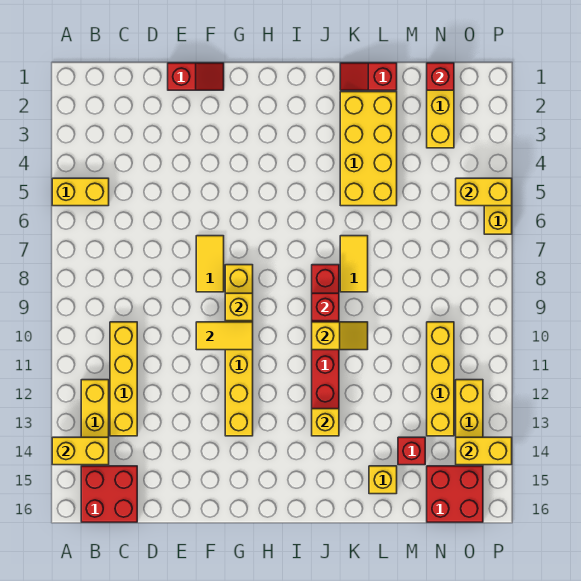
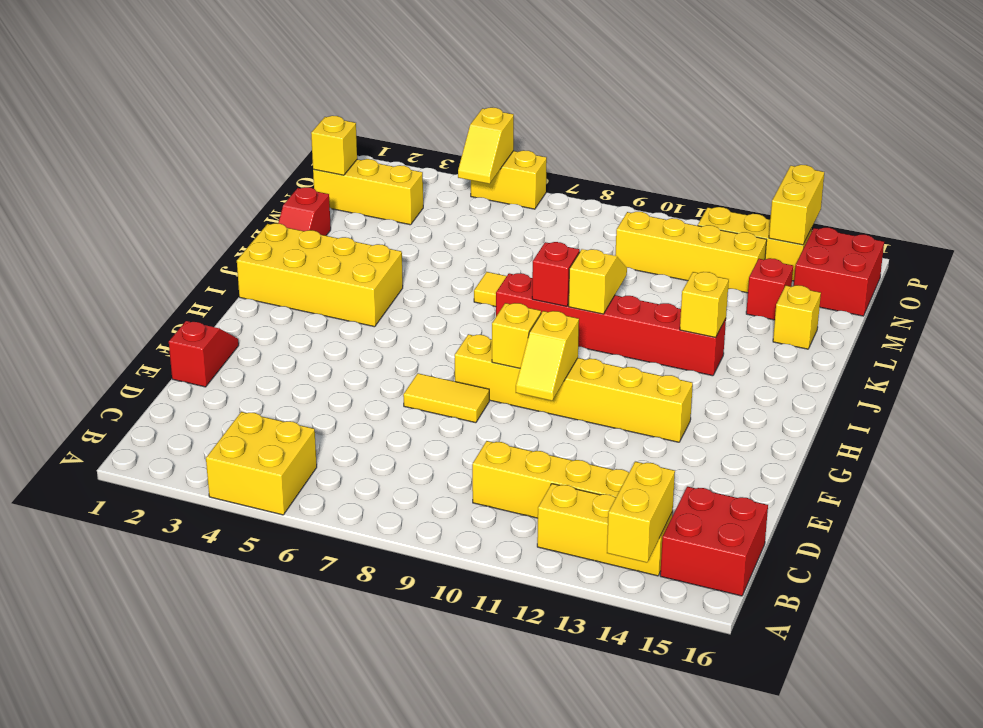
yellow brick A5:B5 level 1 -> yellow brick A4:B5 level 1
yellow tile F10:G10 level 2 -> yellow slope F10:G10 level 2 top G
yellow brick K2:L5 level 1 -> yellow brick I1:J4 level 1
red brick N1 level 2 -> yellow brick N1 level 2
yellow brick O5:P5 level 2 -> yellow slope O5:P5 level 2 top P

